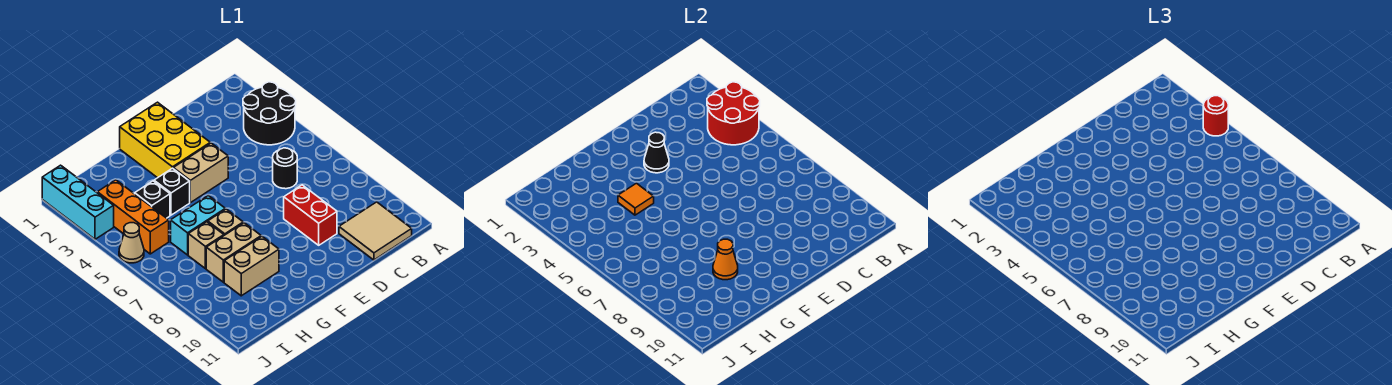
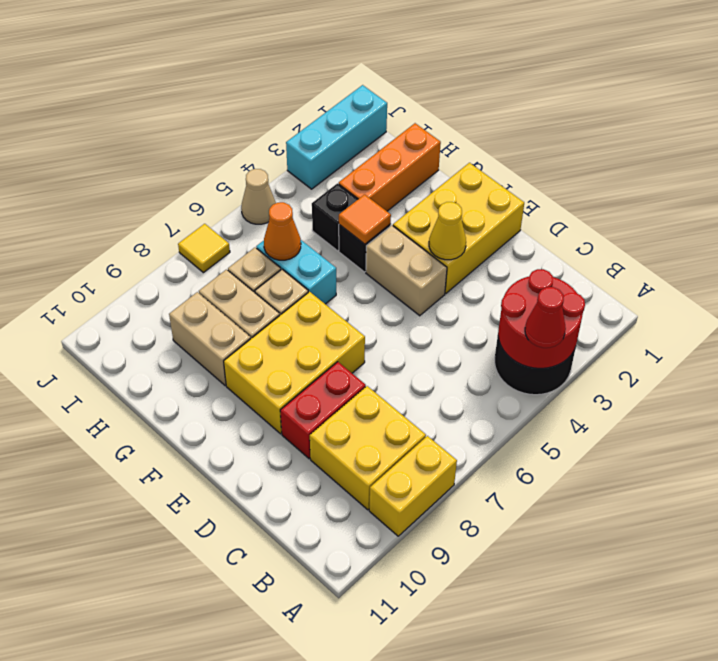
red round brick A4 level 3 -> red cone A4 level 3
none -> yellow brick A8:A9 level 1
none -> yellow brick B8:C9 level 1
tan tile B10:C11 level 1 -> none
black round brick C6 level 1 -> none
black cone E3 level 2 -> yellow cone E3 level 2
none -> yellow brick E7:F9 level 1
orange cone G9 level 2 -> orange cone H6 level 2
orange brick I3:I5 level 1 -> orange brick H1:H3 level 1
none -> yellow tile J7 level 1

